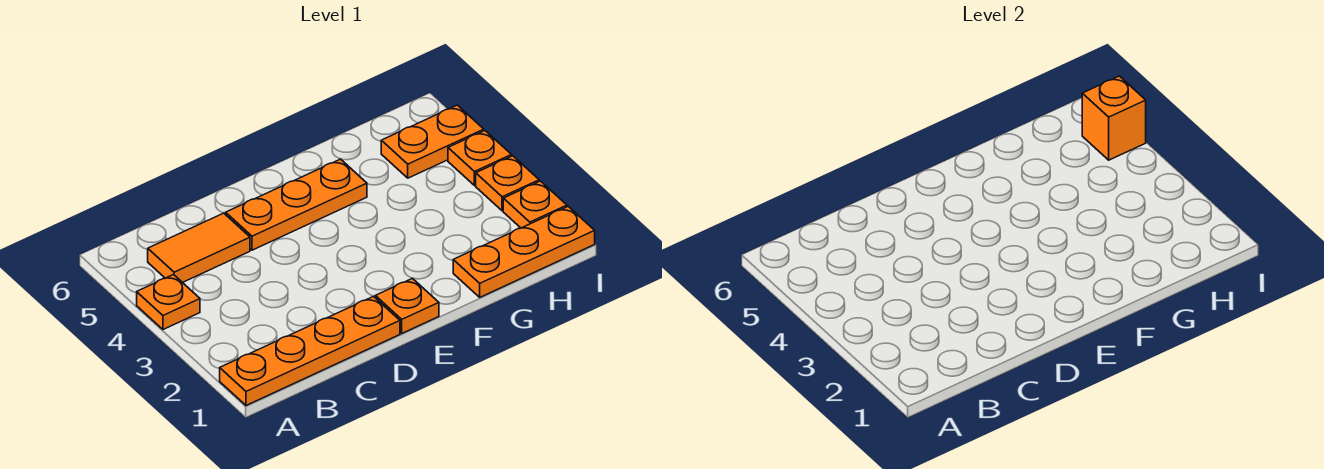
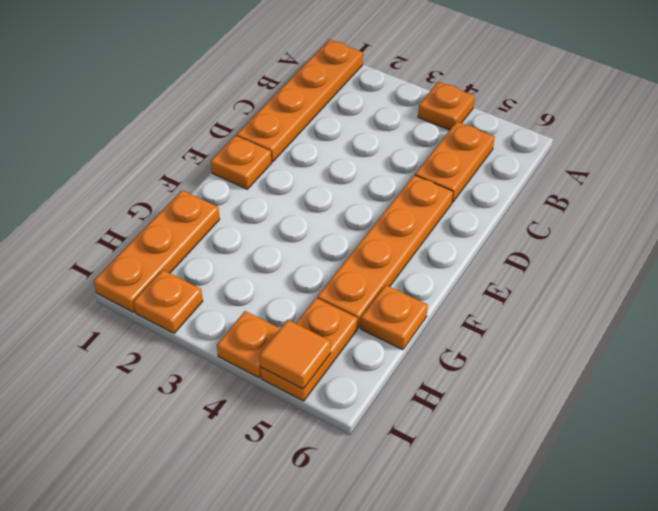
orange tile B5:C5 level 1 -> orange plate B5:C5 level 1
orange plate D5:F5 level 1 -> orange plate D5:G5 level 1
orange plate I3 level 1 -> orange plate G6 level 1
orange brick I5 level 2 -> orange tile I5 level 2

